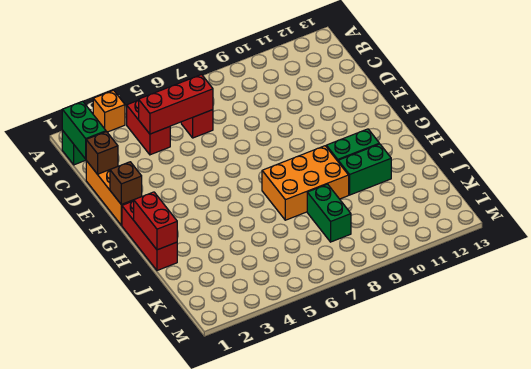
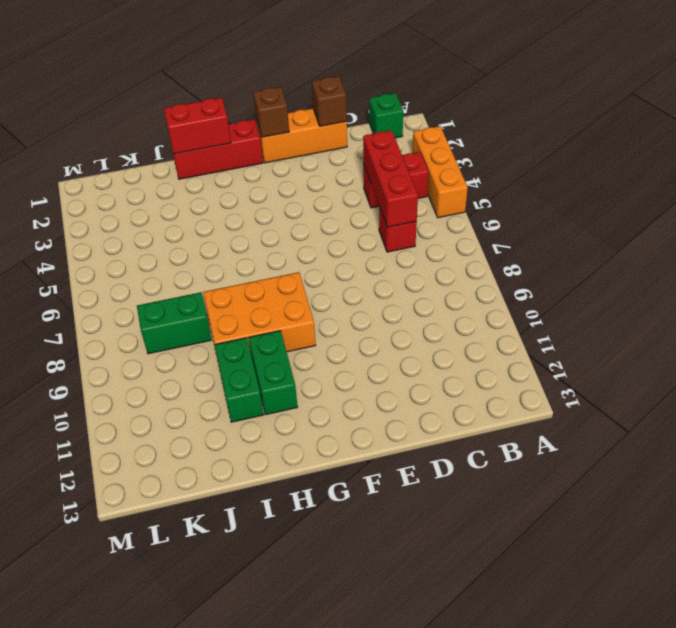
orange brick A3 level 1 -> orange brick A3:A5 level 1
green brick B1:C1 level 2 -> none
orange brick H7:I9 level 1 -> orange brick G8:I9 level 1

